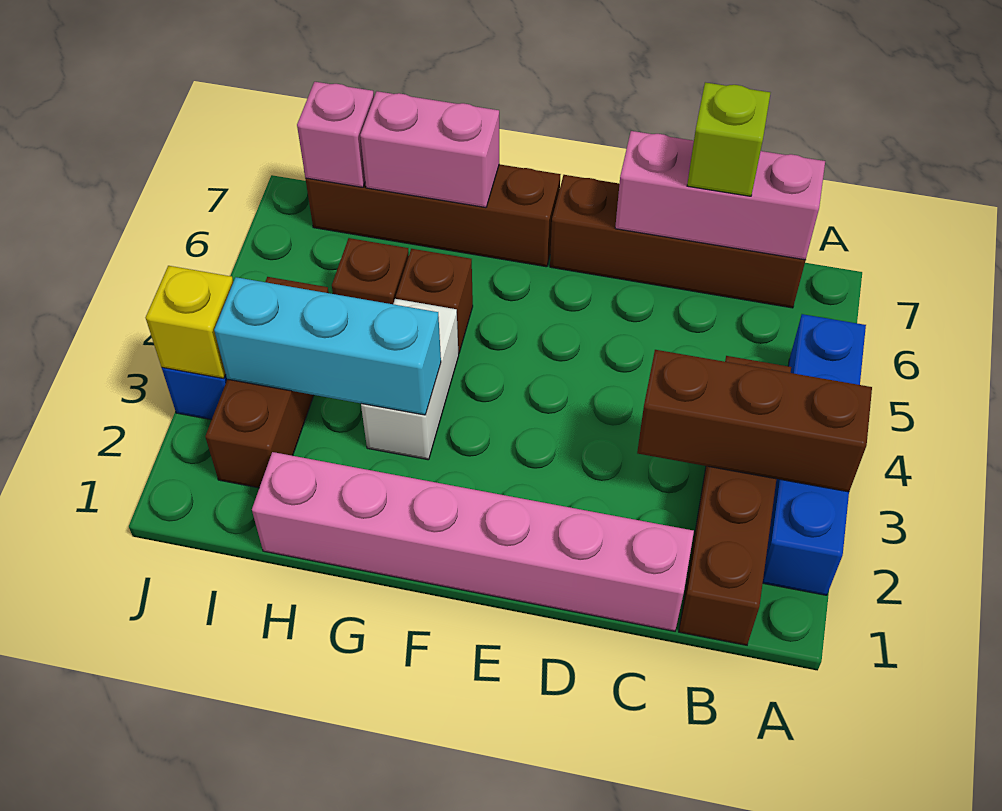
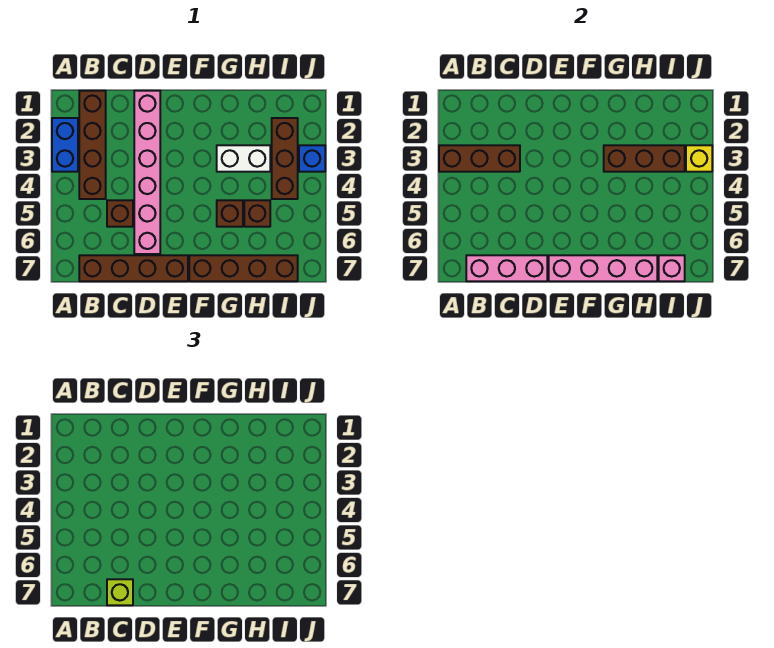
blue brick A2:A5 level 1 -> blue brick A2:A3 level 1
pink brick C1:H1 level 1 -> pink brick D1:D6 level 1
none -> brown brick C5 level 1
white brick G3:G4 level 1 -> white brick G3:H3 level 1
cyan brick G3:I3 level 2 -> brown brick G3:I3 level 2
pink brick G7:H7 level 2 -> pink brick E7:H7 level 2

